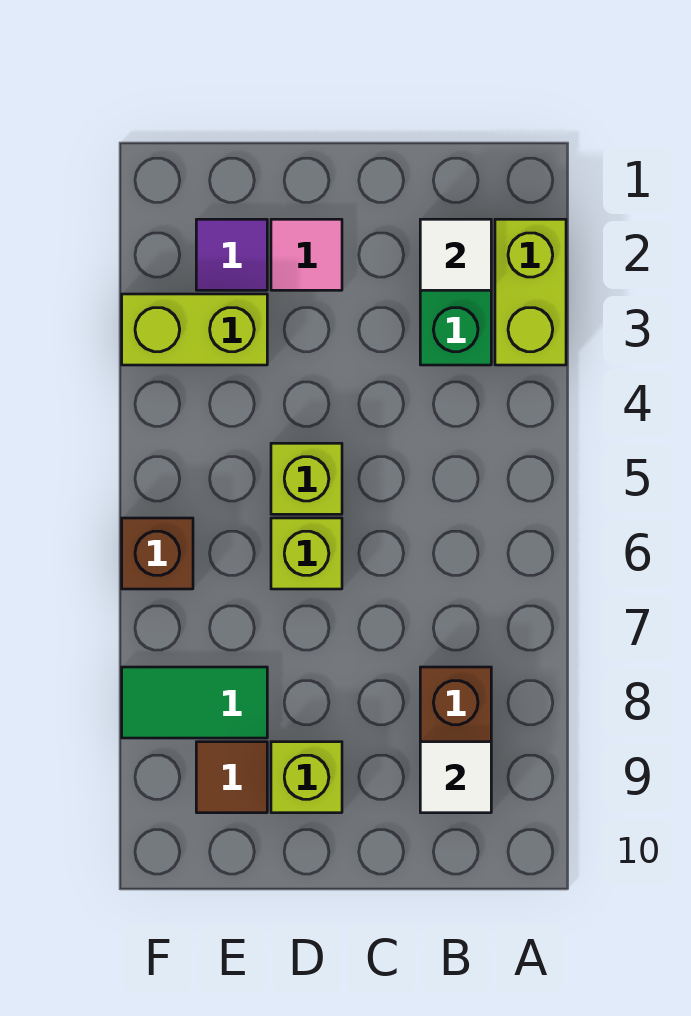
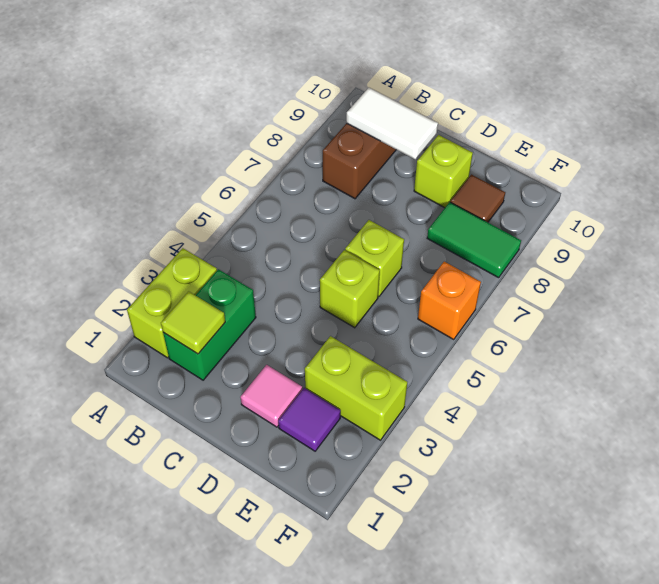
white tile B2 level 2 -> lime tile B2 level 2
white tile B9 level 2 -> white tile B9:C9 level 2
brown brick F6 level 1 -> orange brick F6 level 1

